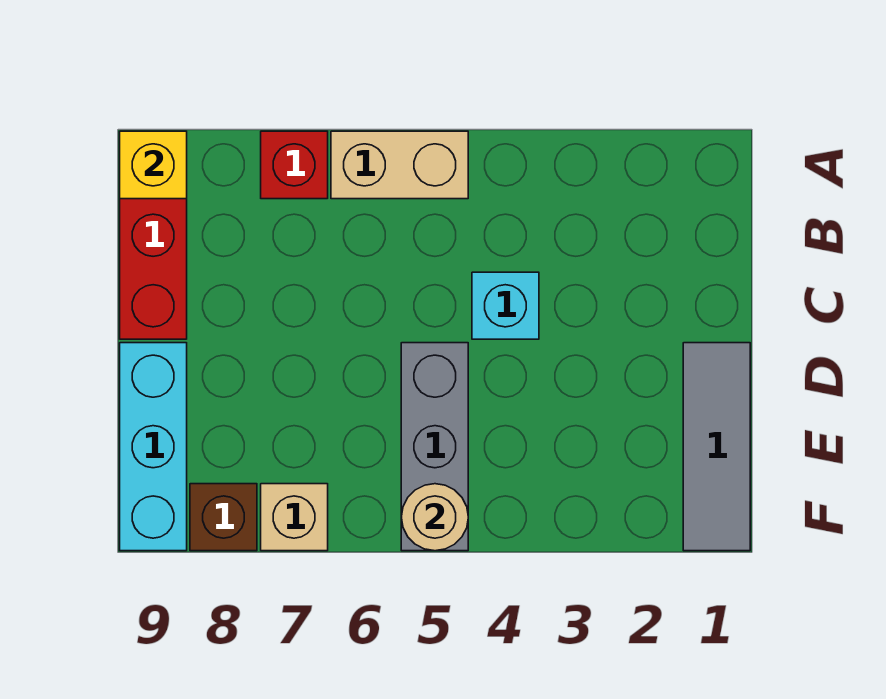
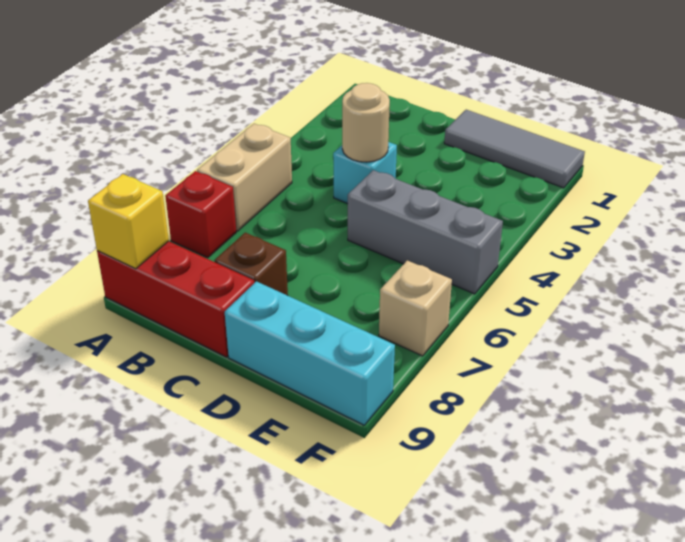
tan round brick F5 level 2 -> tan round brick C4 level 2
brown brick F8 level 1 -> brown brick C8 level 1

